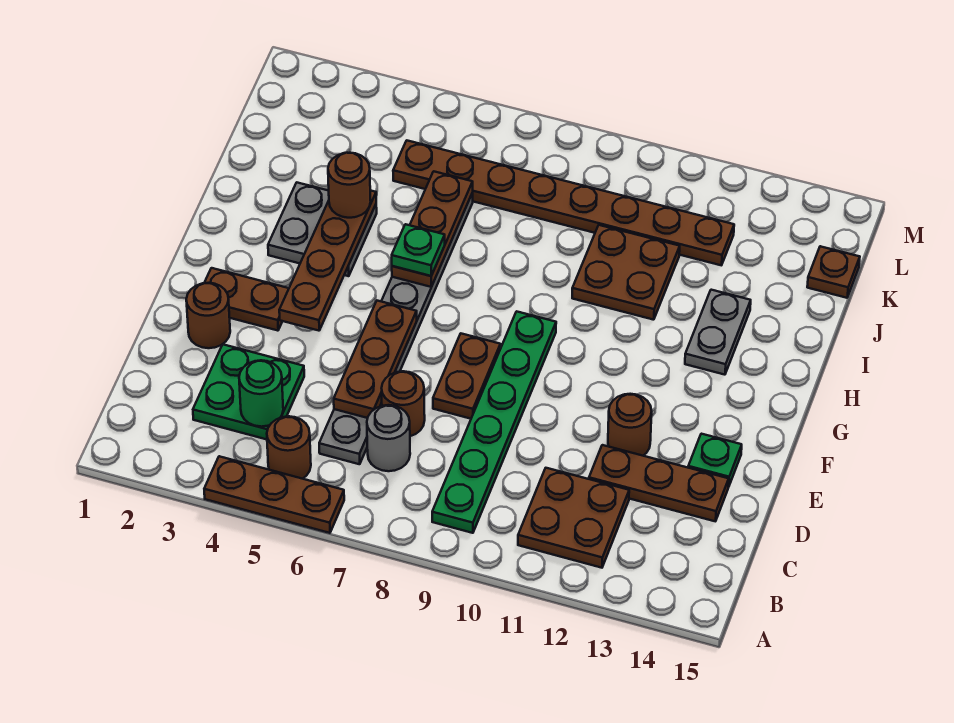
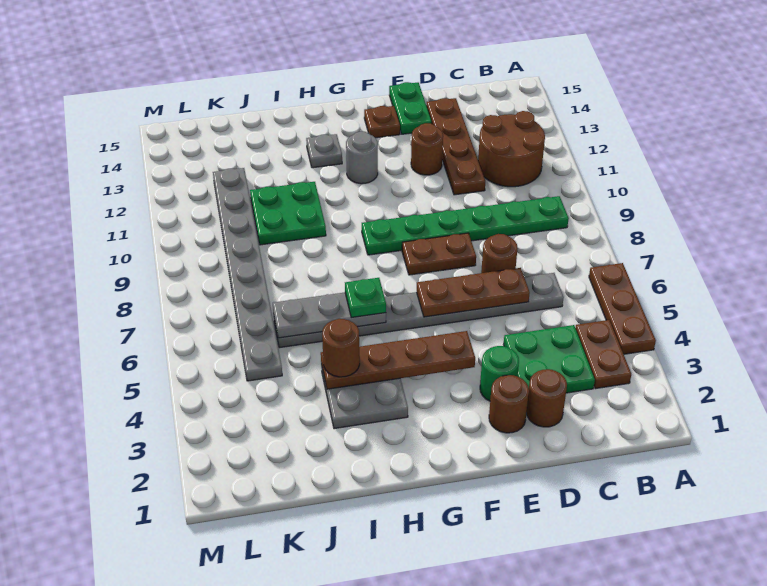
brown round brick B5 level 1 -> brown round brick D2 level 1
brown plate B11:C12 level 1 -> brown round brick B11:C12 level 1
green round brick C4 level 2 -> green round brick E3 level 1
grey round brick C7 level 1 -> grey round brick G12 level 1
brown plate D12:D14 level 1 -> brown plate D11:D14 level 1
green plate E14 level 1 -> green plate E14:E15 level 1
brown plate F2:F3 level 1 -> brown plate B3:B4 level 1
brown plate H6:J6 level 2 -> grey plate H6:J6 level 2
grey plate H13:I13 level 1 -> grey plate H13 level 1
brown plate I10:J11 level 1 -> green plate I10:J11 level 1
brown plate K5:K12 level 1 -> grey plate K5:K12 level 1
brown plate K15 level 1 -> brown plate F14 level 1

